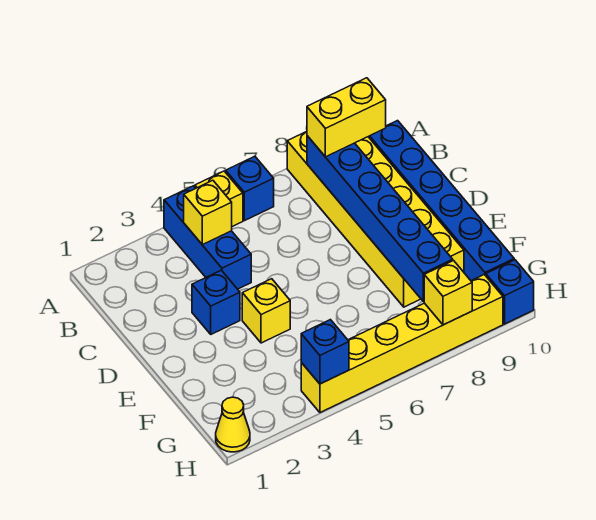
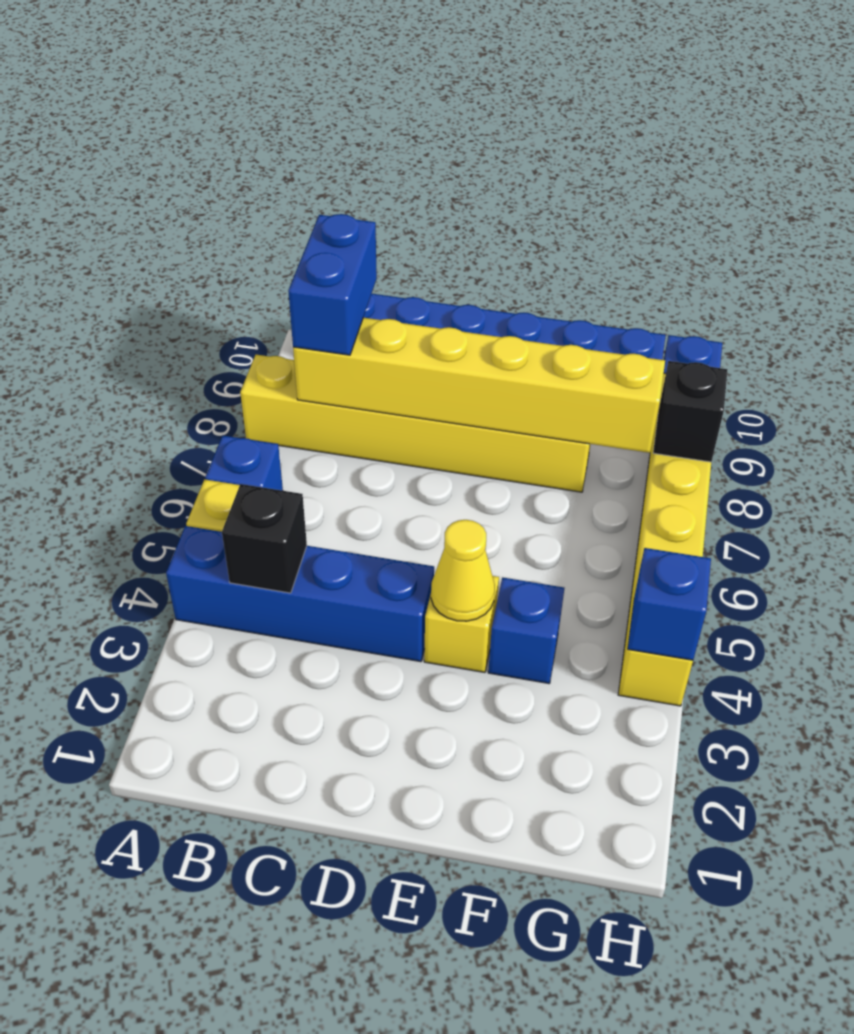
blue brick A4:C4 level 1 -> blue brick A4:D4 level 1
yellow brick A8:F9 level 1 -> yellow brick A8:F8 level 1
yellow brick B4 level 2 -> black brick B4 level 2
blue brick B8:G8 level 2 -> yellow brick B8:G8 level 2
yellow brick B8:B9 level 3 -> blue brick B8:B9 level 3
blue brick D3 level 1 -> blue brick F4 level 1
yellow cone H1 level 1 -> yellow cone E4 level 2
yellow brick H8 level 2 -> black brick H8 level 2

